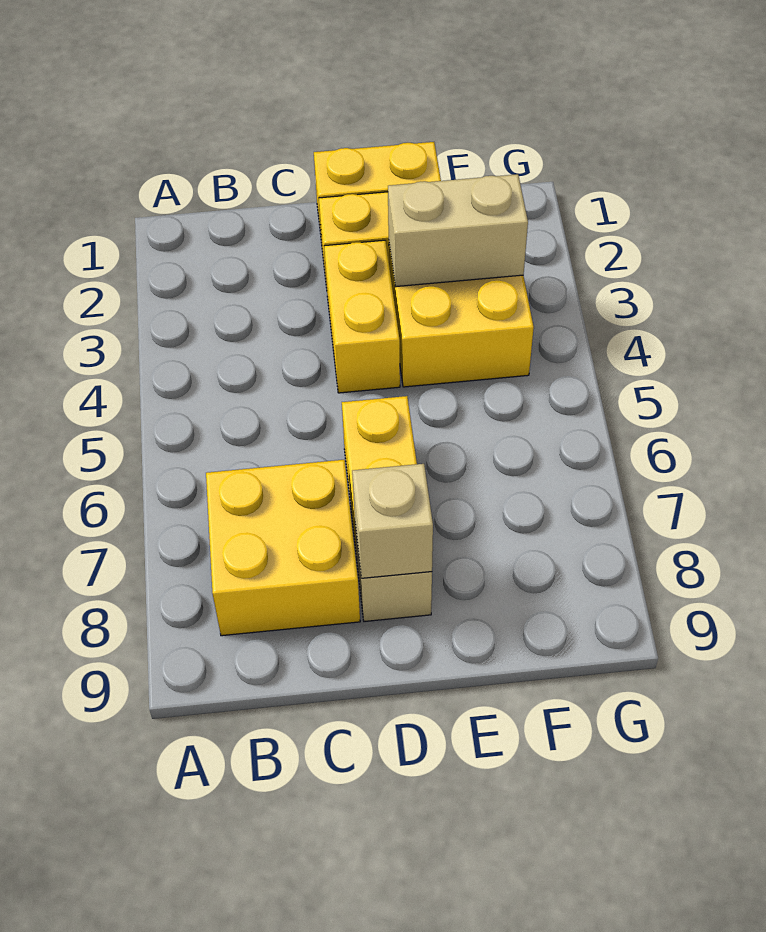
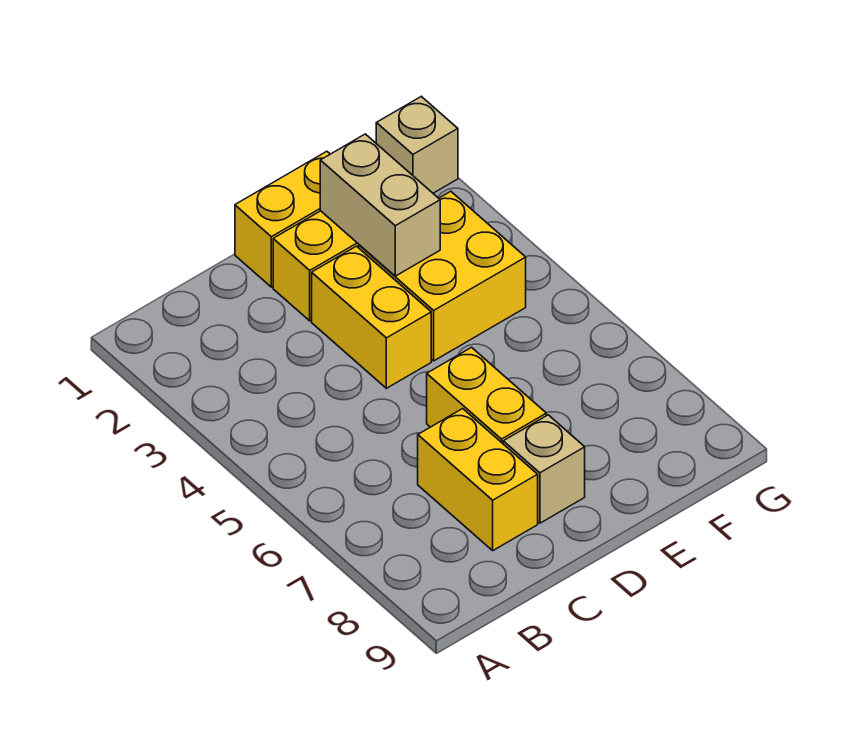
yellow brick B7:C8 level 1 -> yellow brick C7:C8 level 1
tan brick D8 level 2 -> tan brick G1 level 1
tan brick E3:F3 level 2 -> tan brick E2:E3 level 2

